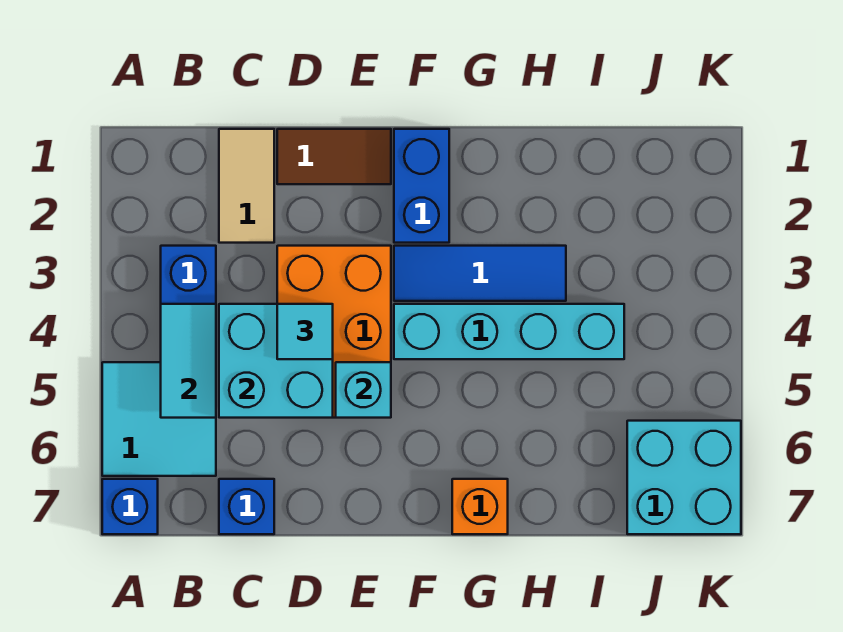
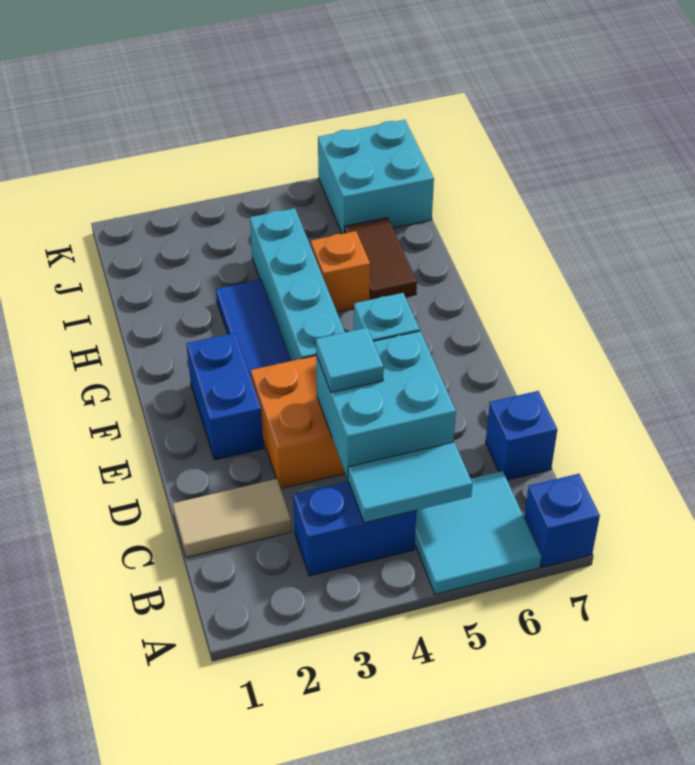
brown tile D1:E1 level 1 -> brown tile H6:I6 level 1
blue brick F1:F2 level 1 -> blue brick E2:F2 level 1
orange brick G7 level 1 -> orange brick H5 level 1

